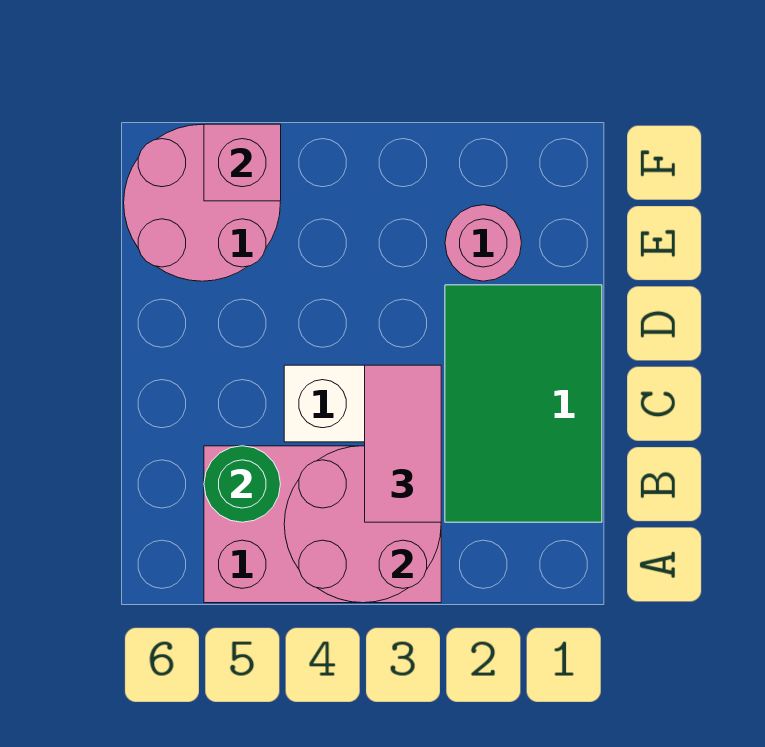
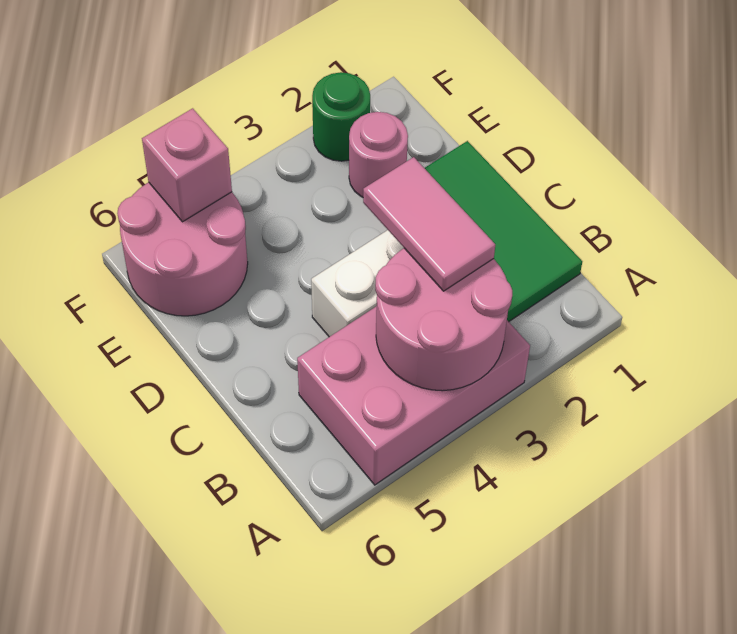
green round brick B5 level 2 -> green round brick F2 level 1

